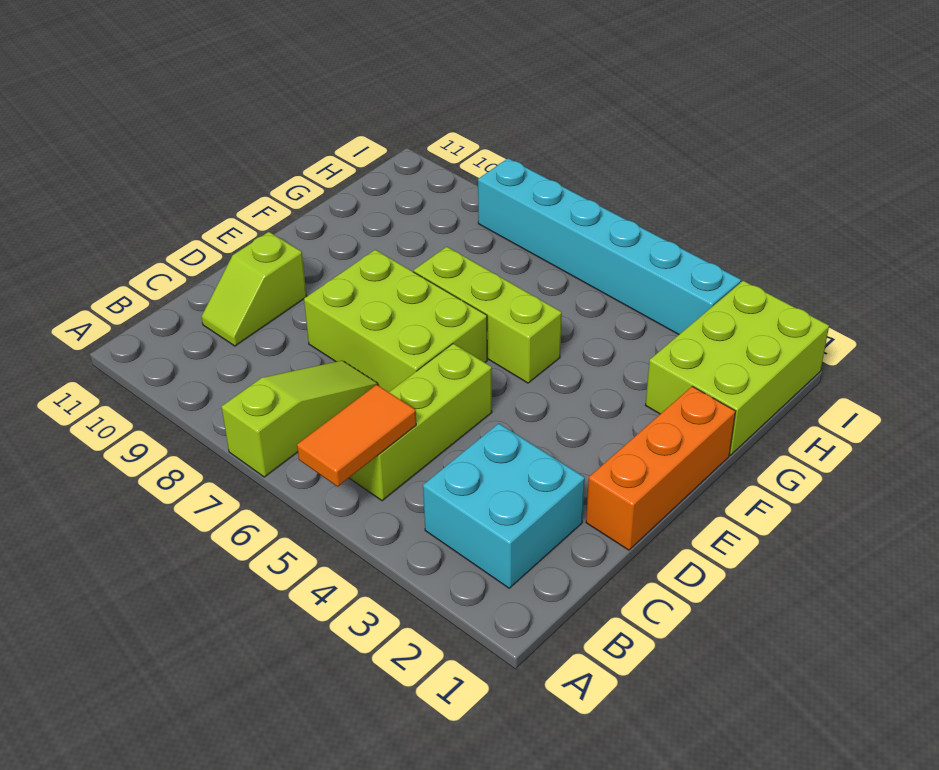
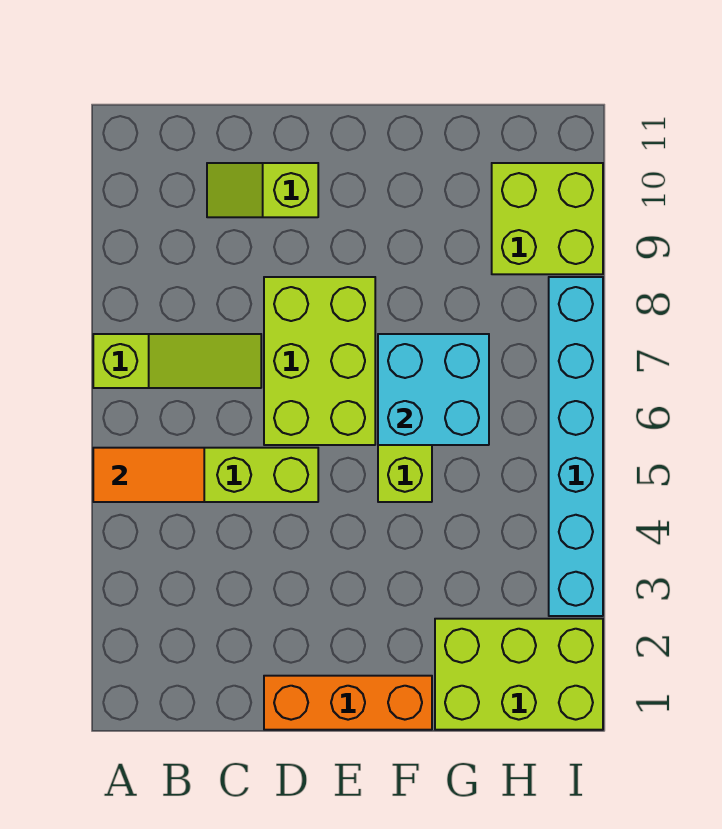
cyan brick B2:C3 level 1 -> cyan brick F6:G7 level 2
none -> lime brick H9:I10 level 1

